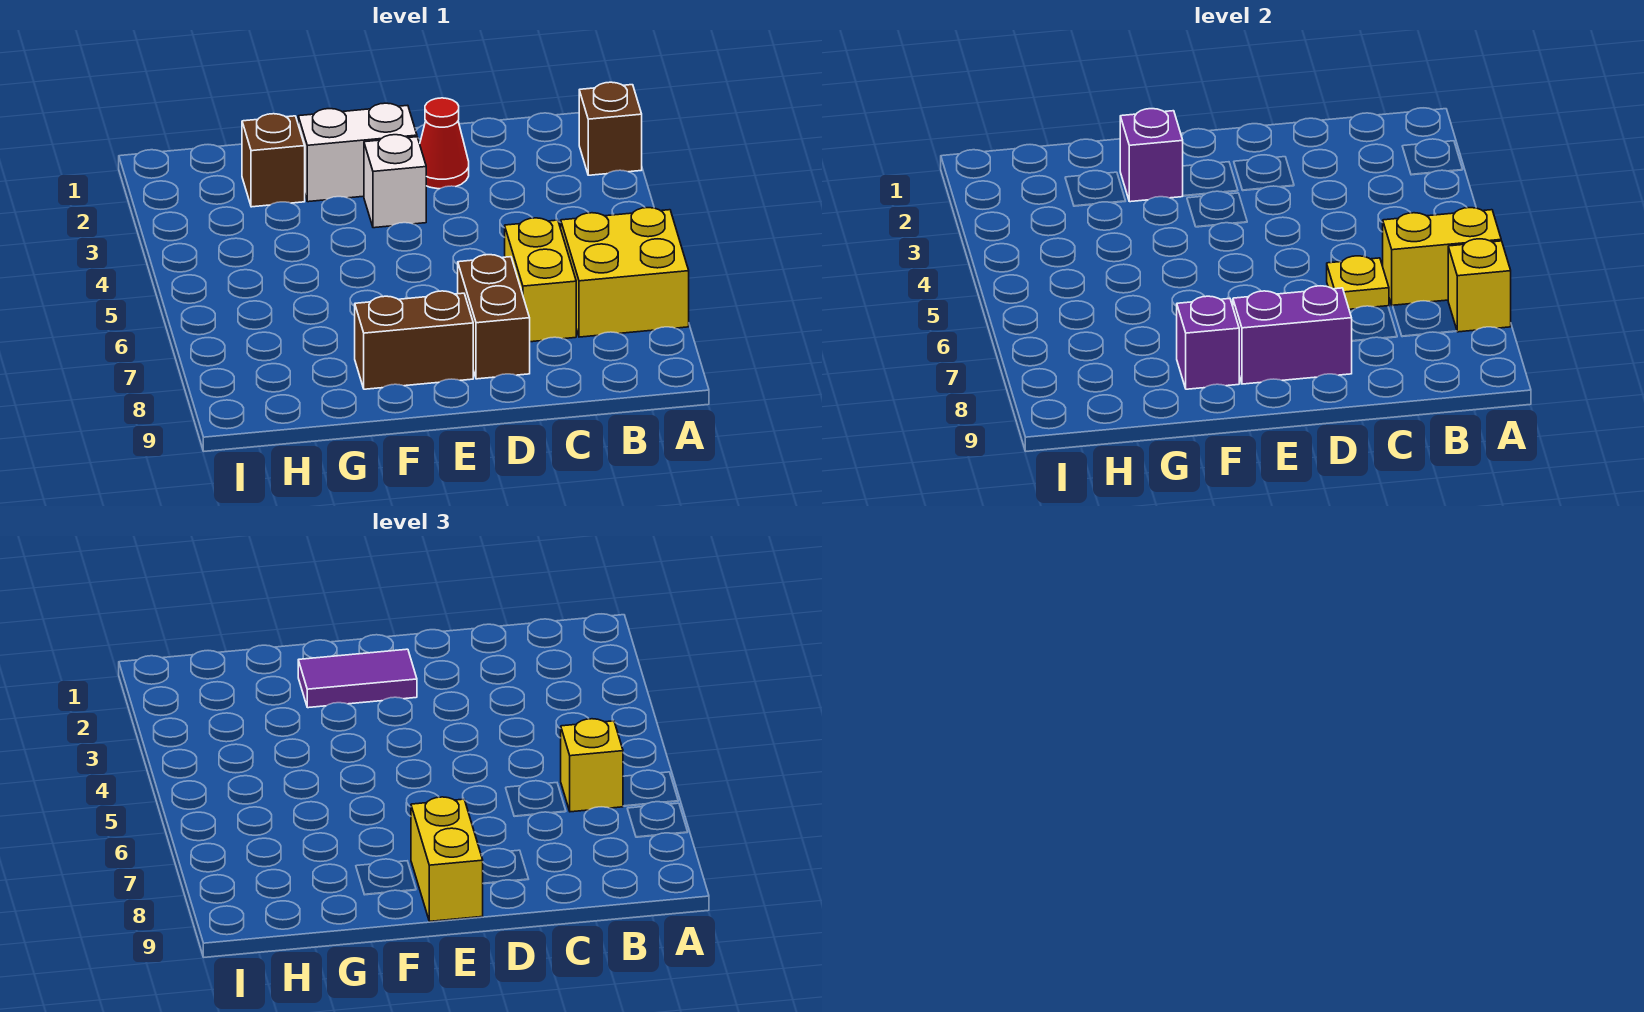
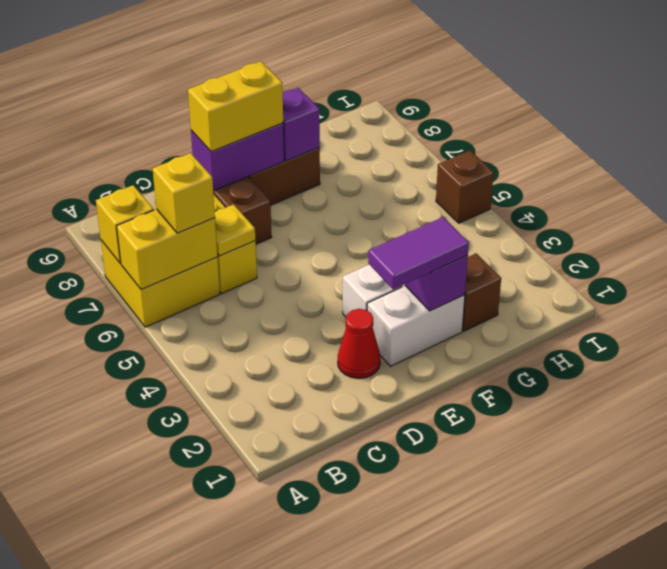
brown brick A2 level 1 -> brown brick I5 level 1
yellow brick E8:E9 level 3 -> yellow brick D8:E8 level 3

